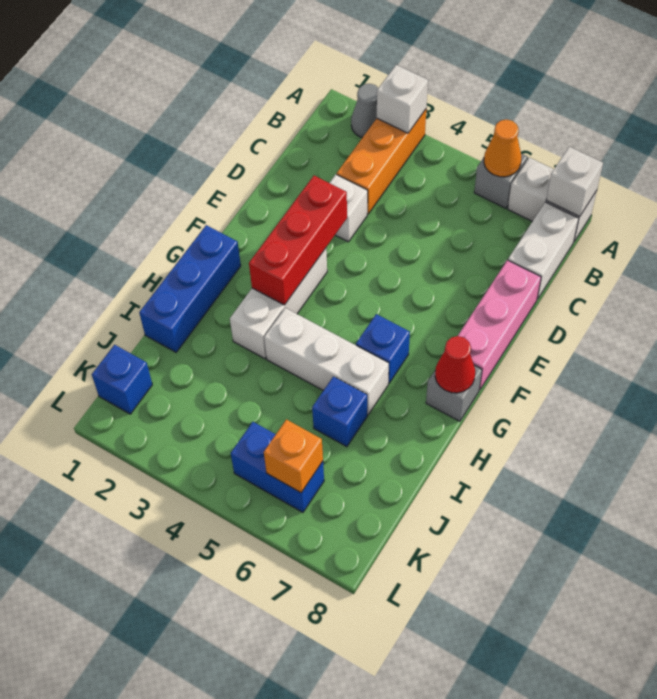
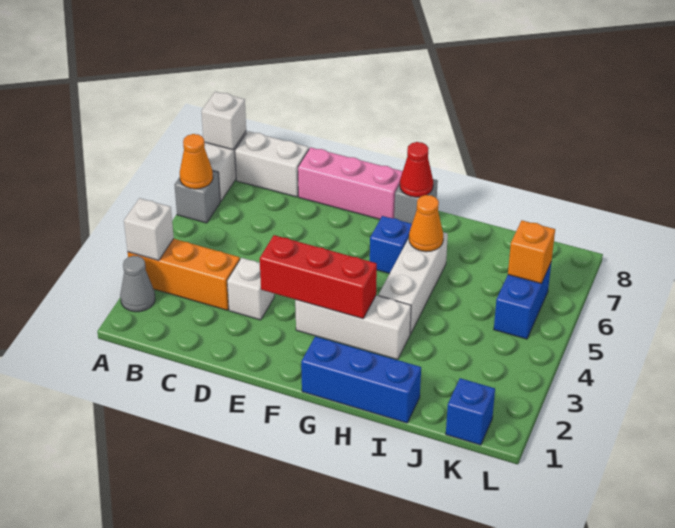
none -> orange cone H6 level 2
blue brick I6 level 1 -> none

